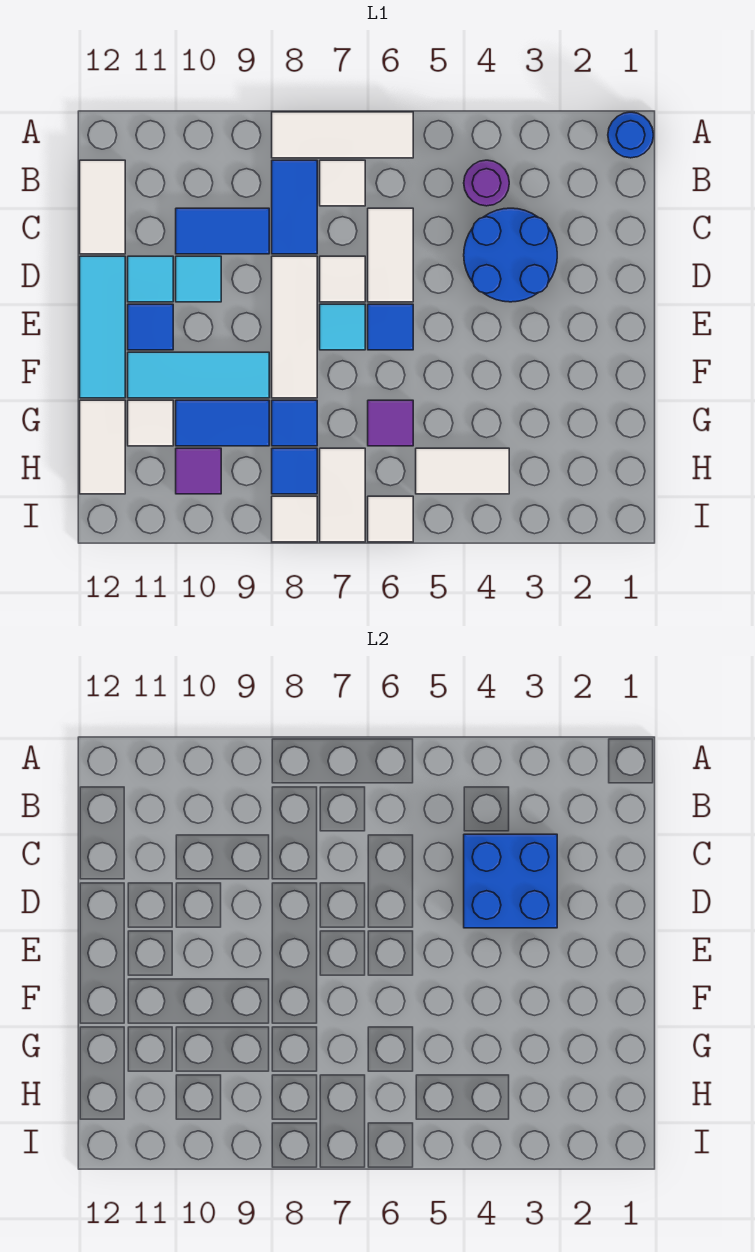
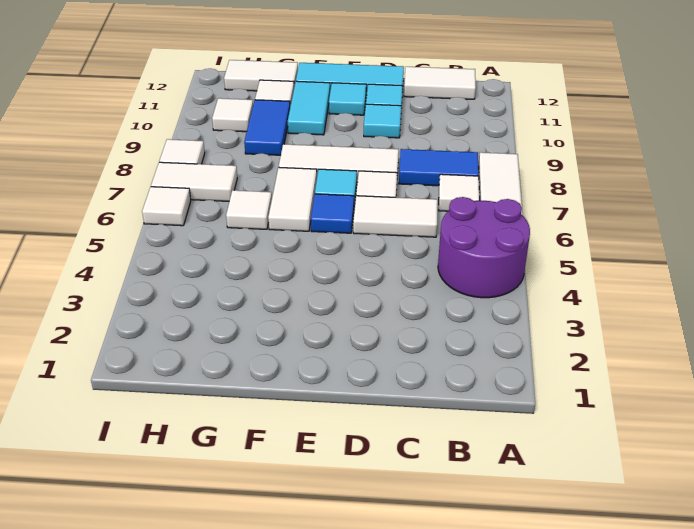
blue round brick A1 level 1 -> none
purple round brick B4 level 1 -> purple round brick A4:B5 level 1
blue round brick C3:D4 level 1 -> none
blue brick C3:D4 level 2 -> none
blue tile C9:C10 level 1 -> none
blue tile E11 level 1 -> cyan tile E11 level 1
cyan tile F9:F11 level 1 -> cyan tile F10:F11 level 1
purple tile G6 level 1 -> white tile G6 level 1
blue tile G8 level 1 -> none
white tile H4:H5 level 1 -> white tile F6:F7 level 1
blue tile H8 level 1 -> none
purple tile H10 level 1 -> white tile H10 level 1

